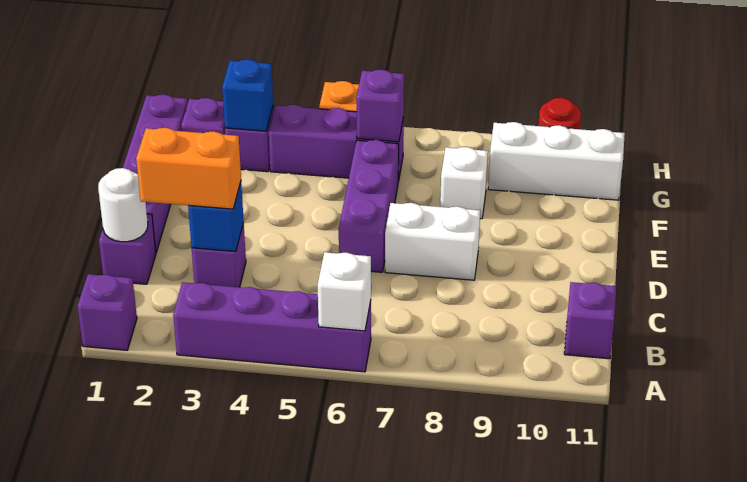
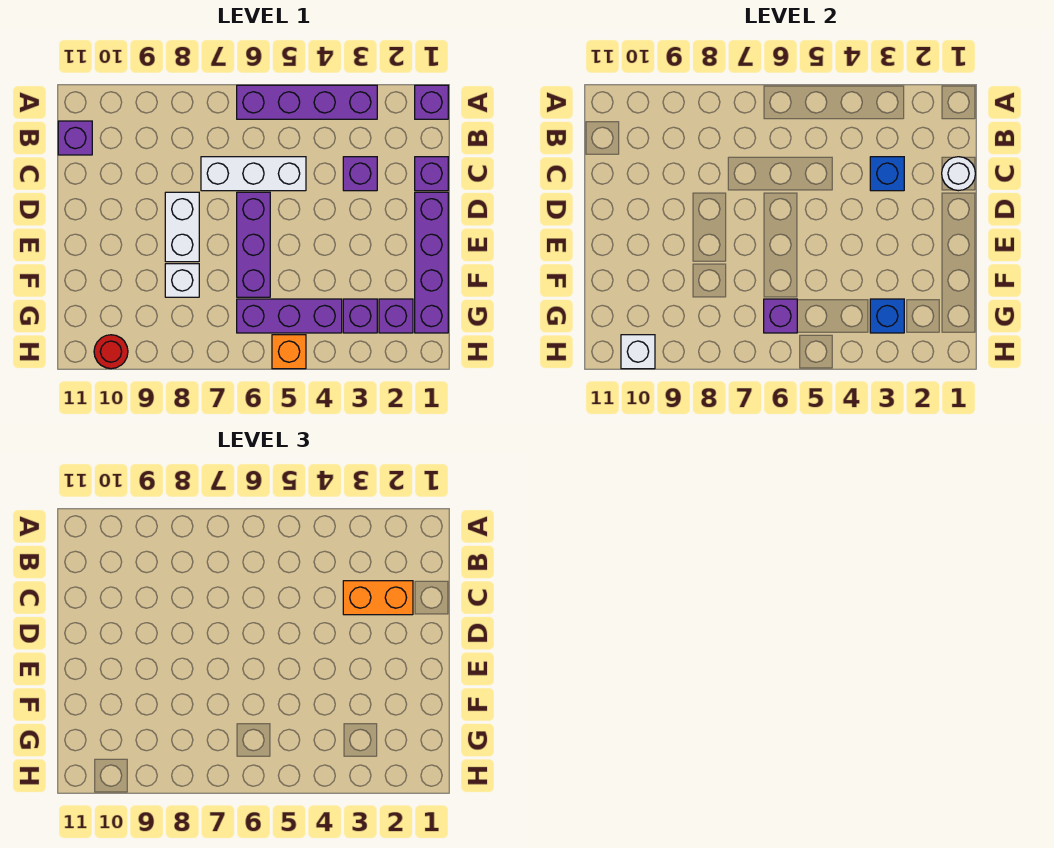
white brick A6 level 2 -> white brick H10 level 2
white brick D7:D8 level 1 -> white brick D8:E8 level 1
white brick G9:G11 level 1 -> white brick C5:C7 level 1

